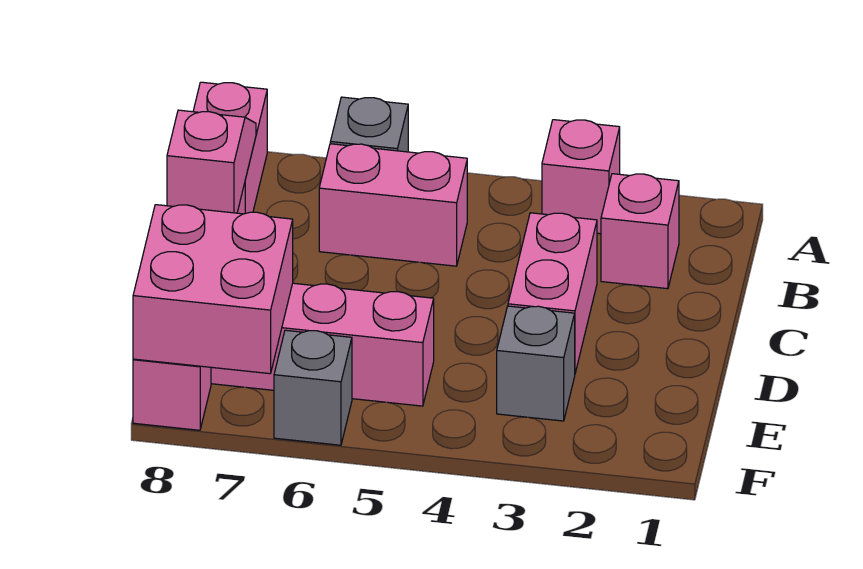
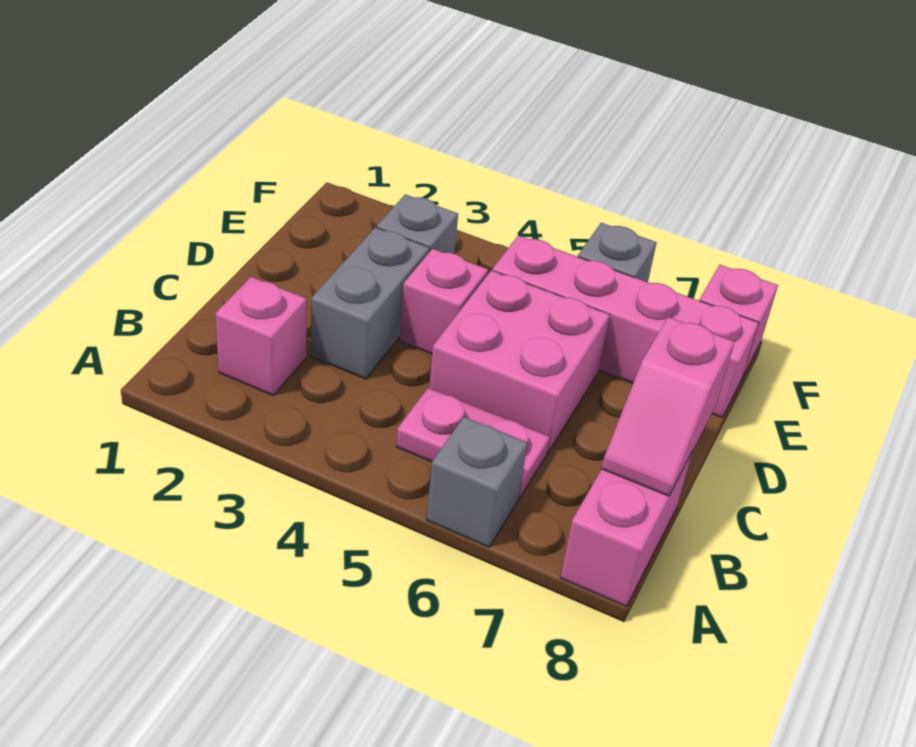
pink brick A3 level 1 -> pink brick D4 level 1
pink brick B5:B6 level 1 -> pink plate B5:B6 level 1
pink brick C3:D3 level 1 -> grey brick C3:D3 level 1
pink brick E7:F8 level 2 -> pink brick C5:D6 level 1

